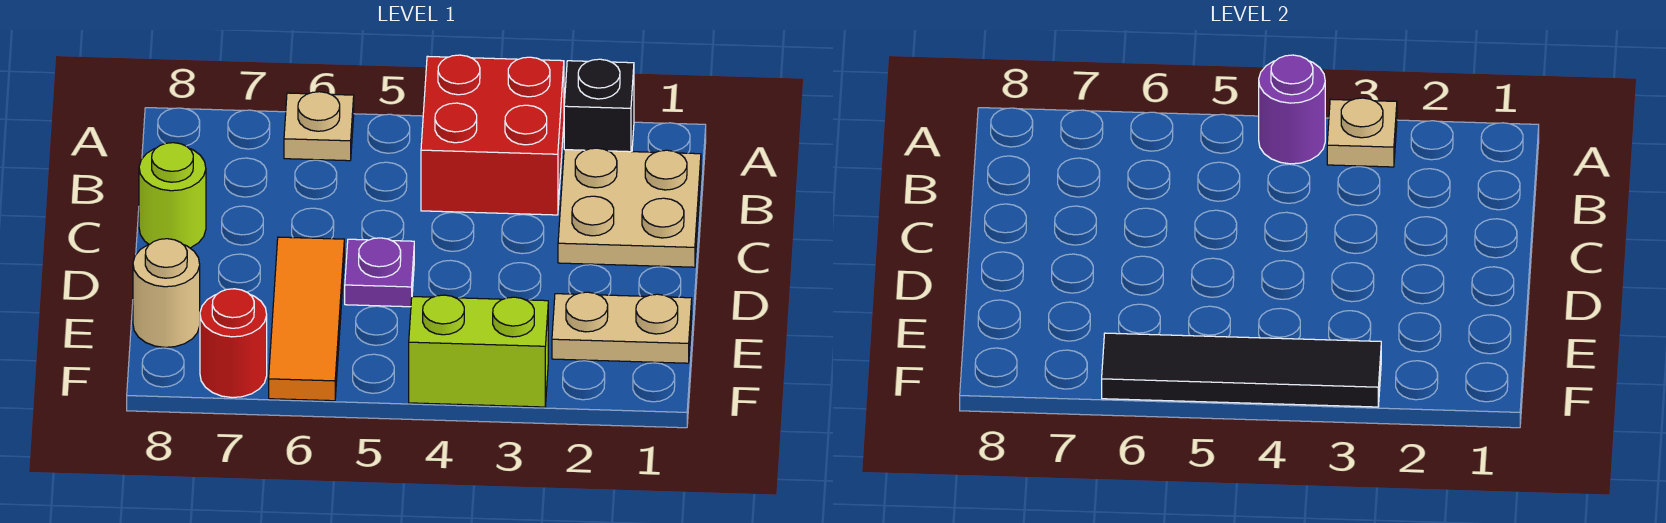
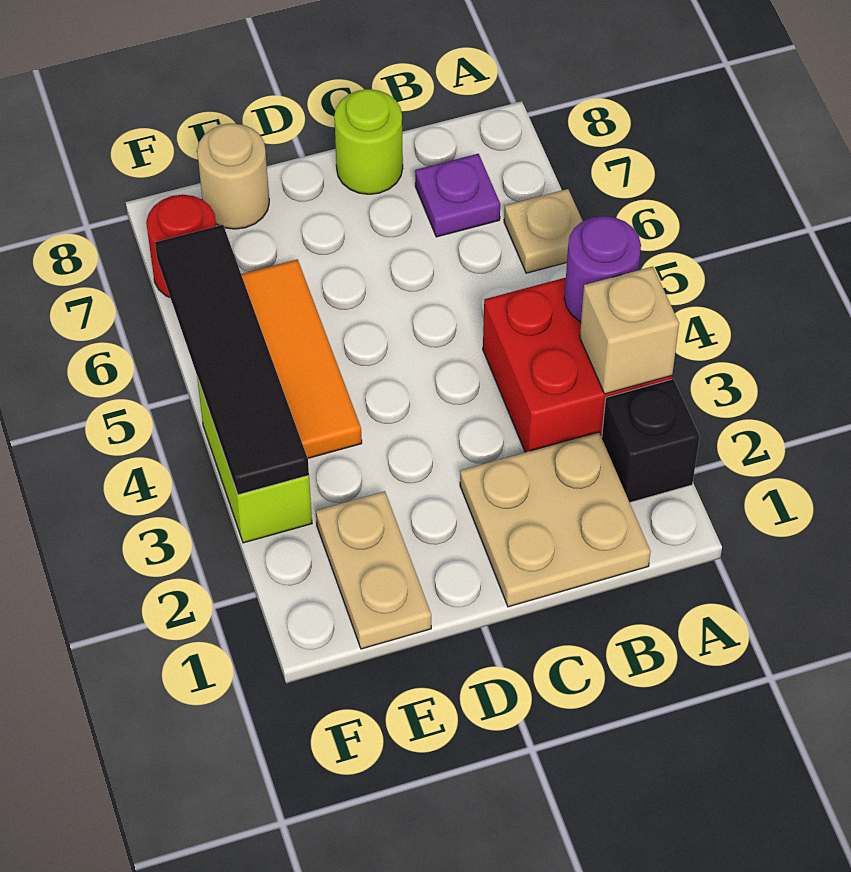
tan plate A3 level 2 -> tan brick A3 level 2
purple plate D5 level 1 -> purple plate B7 level 1
orange tile D6:F6 level 1 -> orange tile E4:E6 level 1

